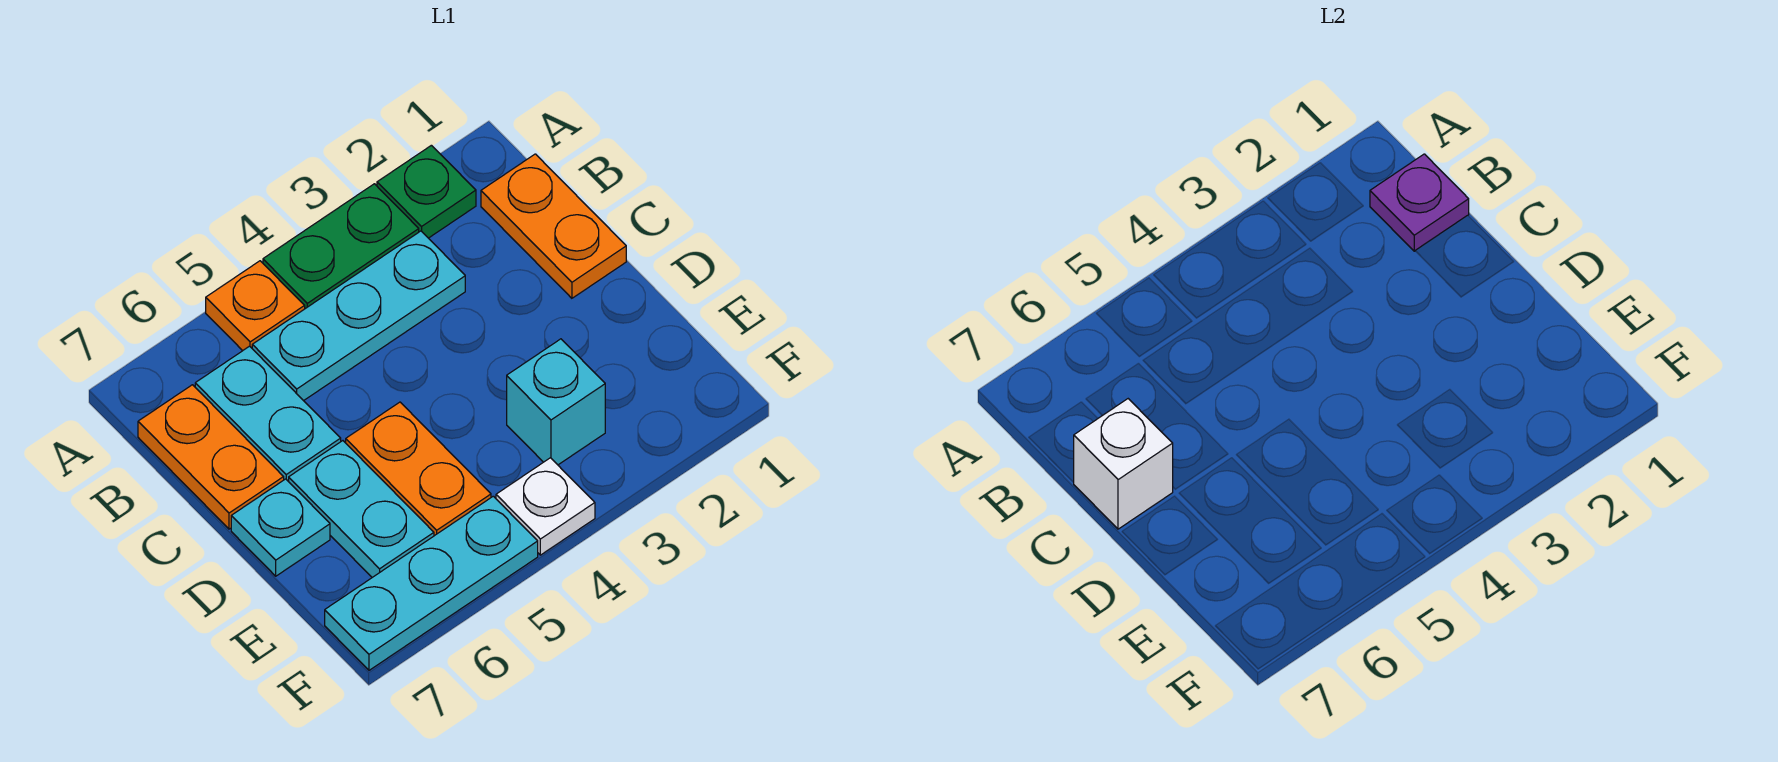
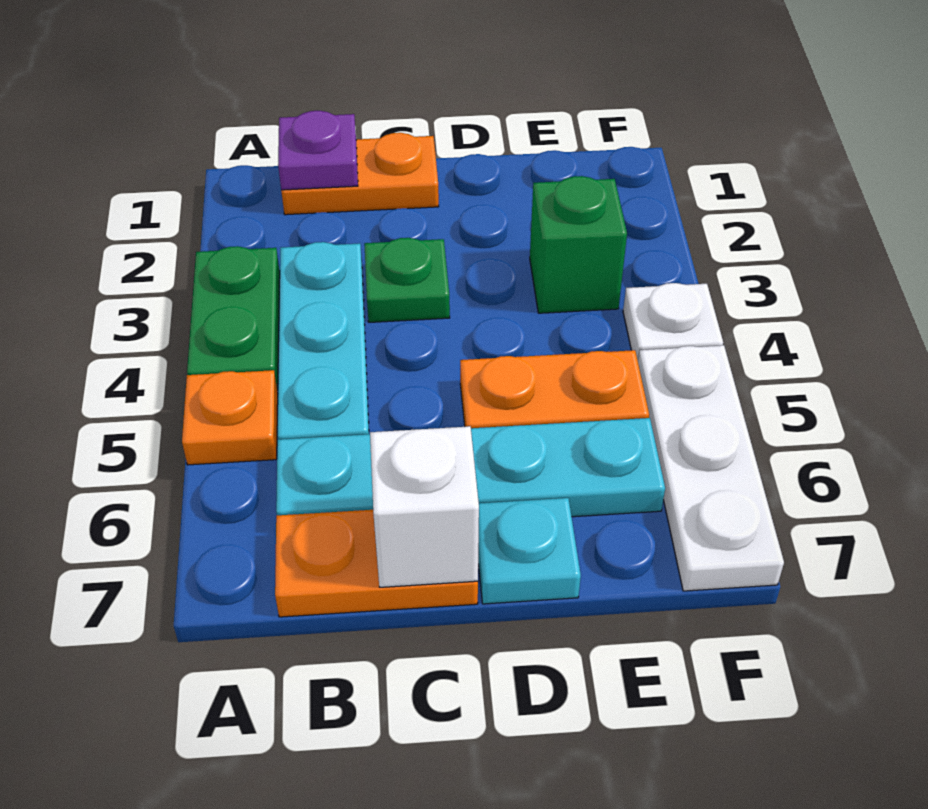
green plate A2 level 1 -> green plate C3 level 1
cyan brick E3 level 1 -> green brick E3 level 1
cyan plate F5:F7 level 1 -> white plate F5:F7 level 1

